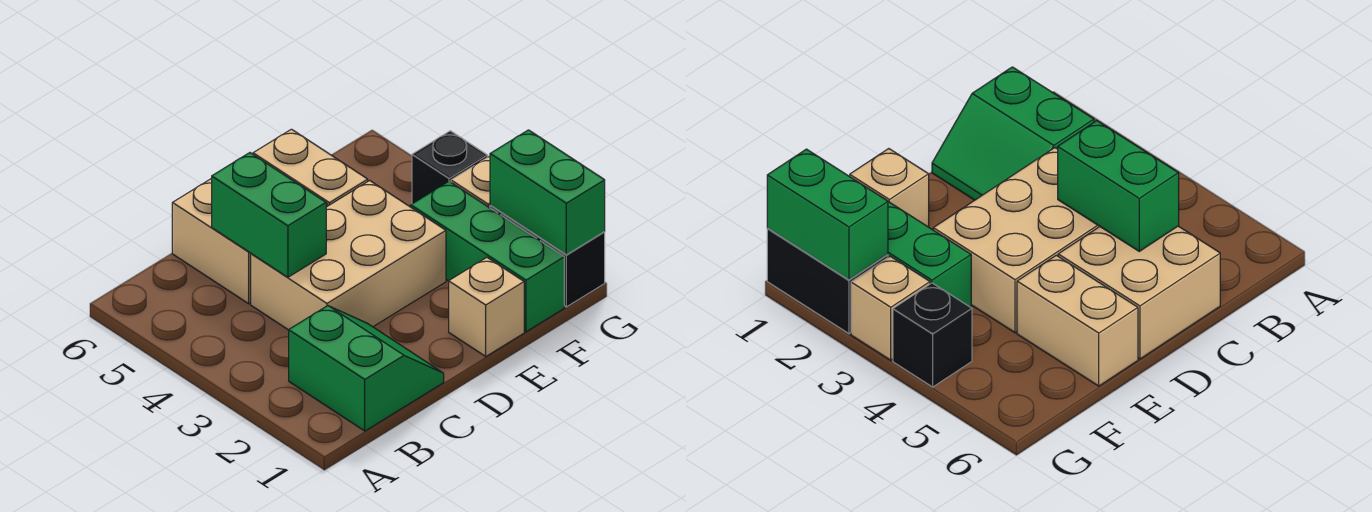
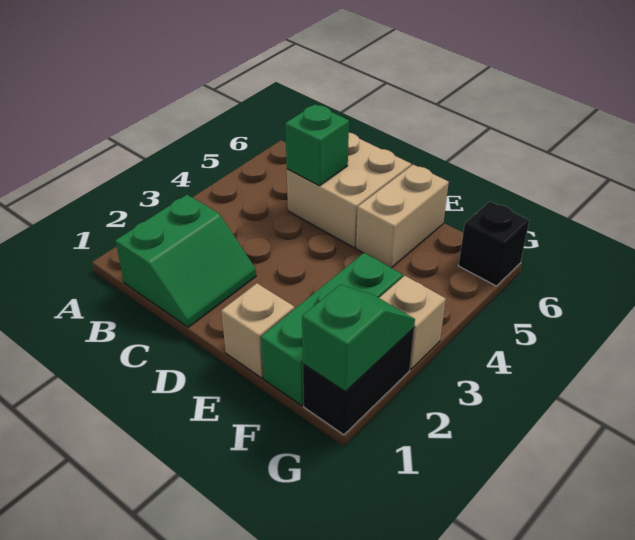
tan brick C3:E4 level 1 -> none
green brick C4:C5 level 2 -> green brick C5 level 2
green brick G1:G2 level 2 -> green slope G1:G2 level 2 top 1
black brick G4 level 1 -> black brick G6 level 1

